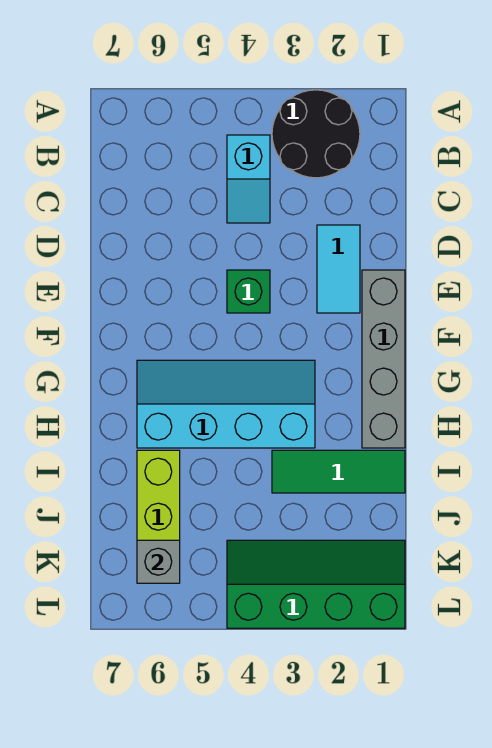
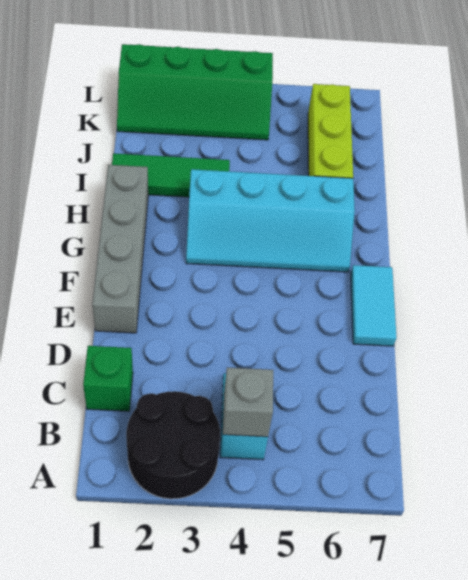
cyan tile D2:E2 level 1 -> cyan tile E7:F7 level 1
green brick E4 level 1 -> green brick C1 level 1
grey brick K6 level 2 -> grey brick B4 level 2

